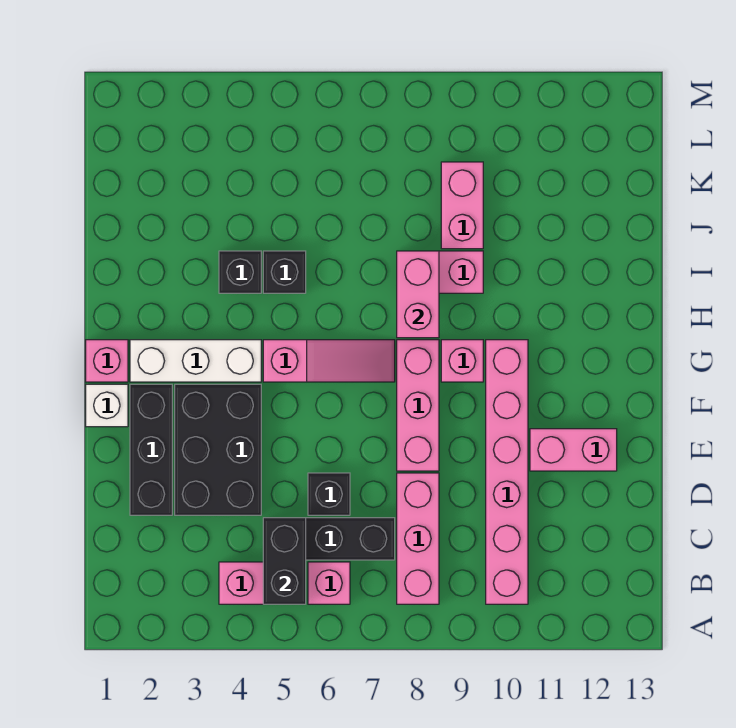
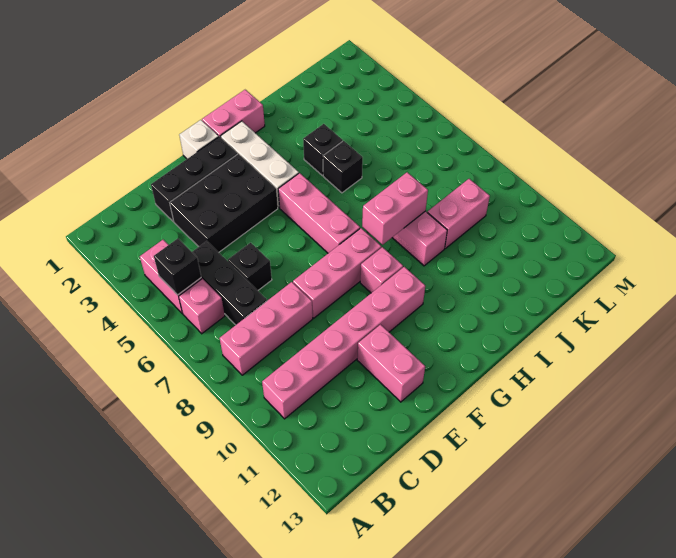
black brick B5:C5 level 2 -> black brick B5 level 2
pink brick G1 level 1 -> pink brick G1:H1 level 1
pink slope G5:G7 level 1 top 5 -> pink brick G5:G7 level 1

